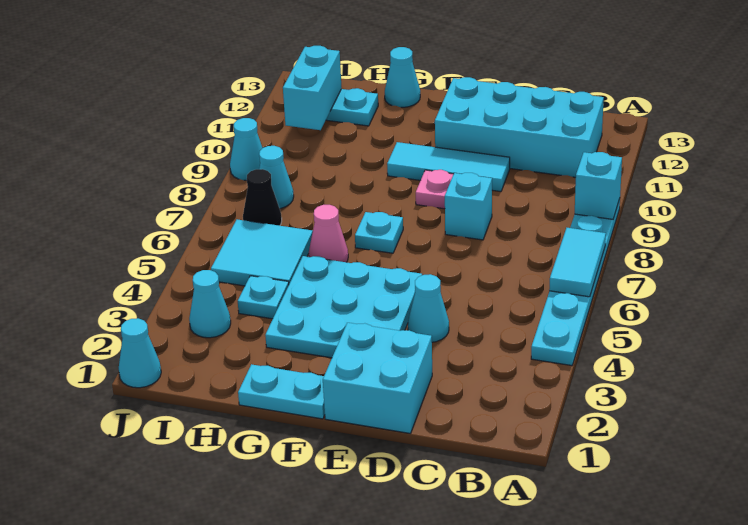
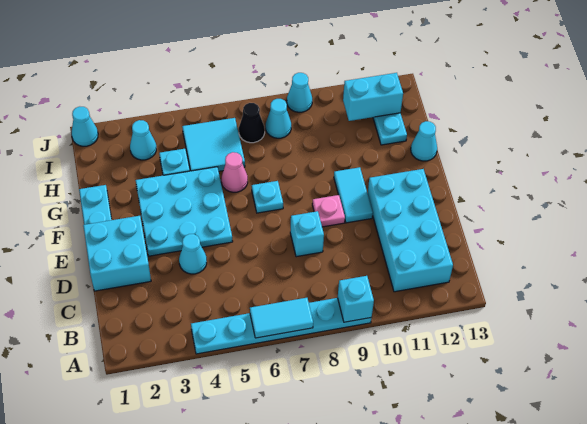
cyan tile D10:F10 level 1 -> cyan tile E10:F10 level 1

